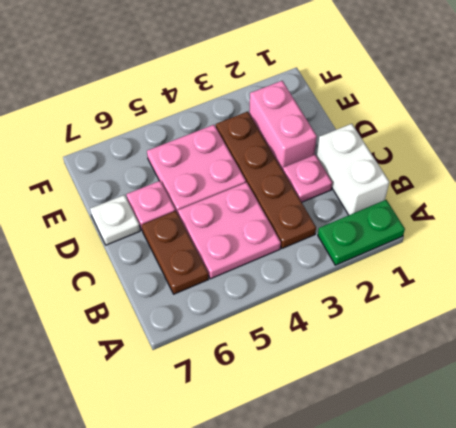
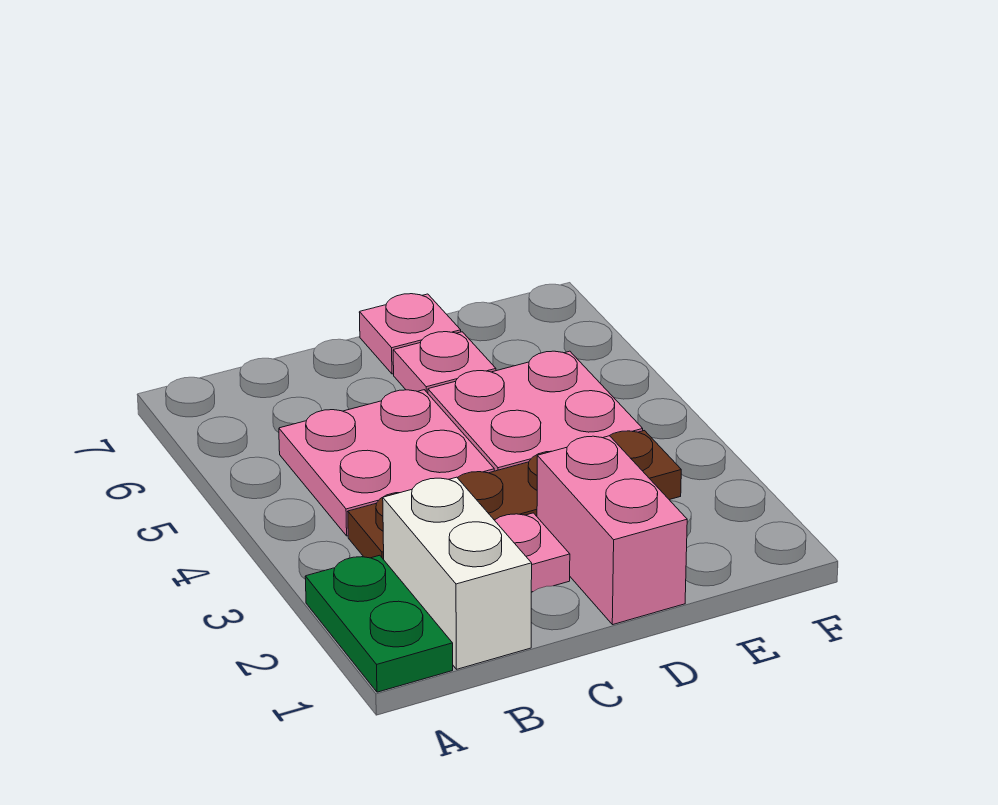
white brick B1:C1 level 1 -> white brick B1:B2 level 1
brown plate B6:C6 level 1 -> none
pink brick D2:E2 level 1 -> pink brick D1:D2 level 1
white plate D7 level 1 -> pink plate D7 level 1

